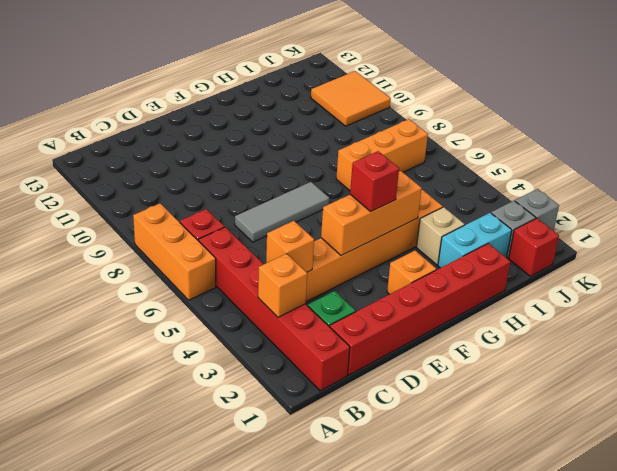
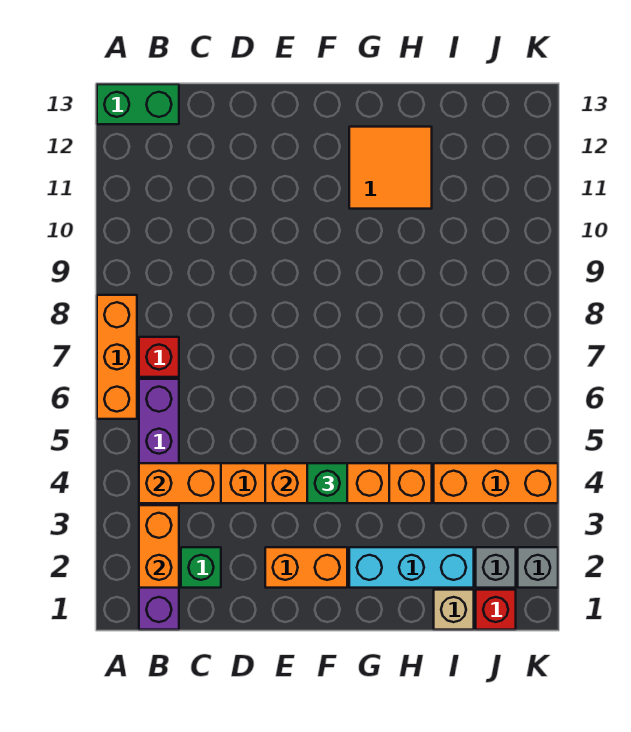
none -> green brick A13:B13 level 1
red brick B1:B6 level 1 -> purple brick B1:B6 level 1
orange brick B3 level 2 -> orange brick B2:B3 level 2
red brick C1:H1 level 1 -> none
orange brick C4 level 2 -> orange brick B4:C4 level 2
grey tile D7:F7 level 1 -> none
orange brick F2 level 1 -> orange brick E2:F2 level 1
red brick F4 level 3 -> green brick F4 level 3
cyan brick H2:I2 level 1 -> cyan brick G2:I2 level 1
tan brick H3 level 1 -> tan brick I1 level 1
orange brick H7:J7 level 1 -> orange brick I4:K4 level 1
orange tile J10:K11 level 1 -> orange tile G11:H12 level 1

